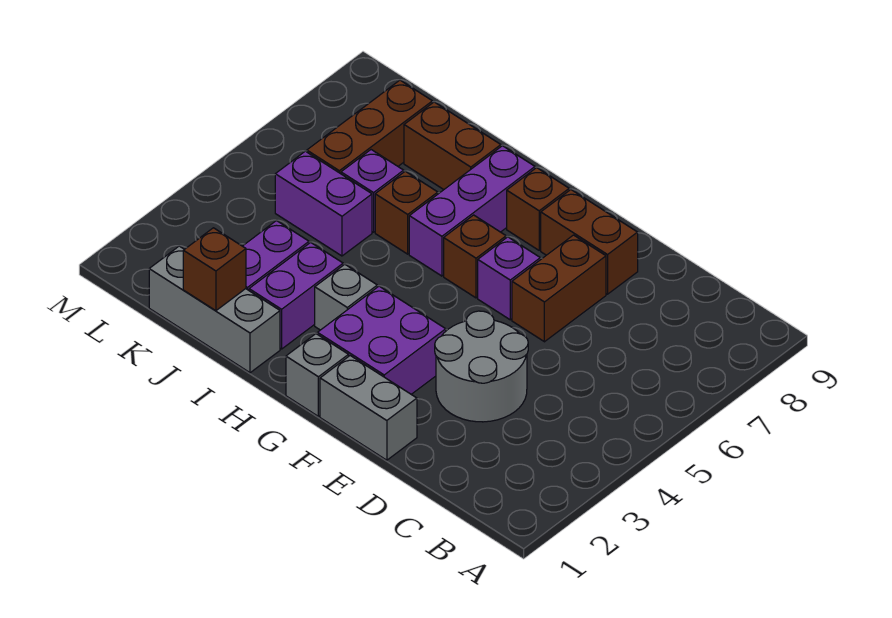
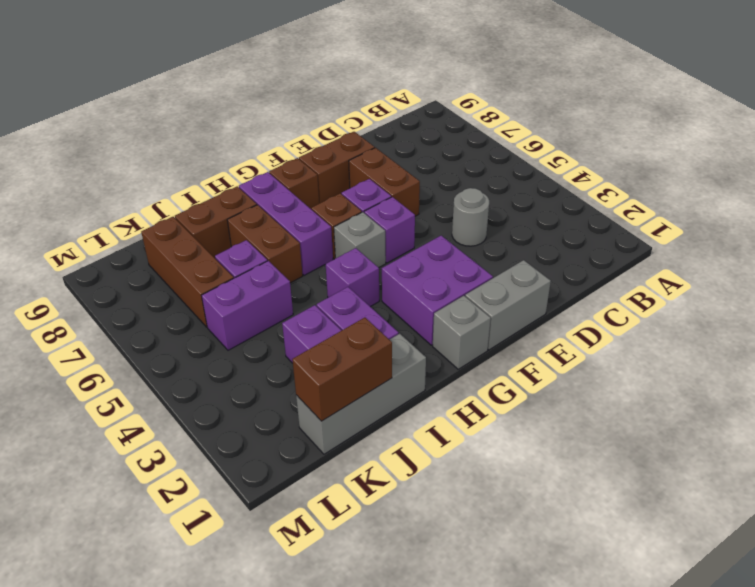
grey round brick D3:E4 level 1 -> grey round brick D4 level 1
none -> purple brick F5 level 1
grey brick H3 level 1 -> grey brick G5 level 1
none -> purple brick H4 level 1
brown brick I6 level 1 -> brown brick I6:I7 level 1
brown brick J1 level 2 -> brown brick J1:K1 level 2

